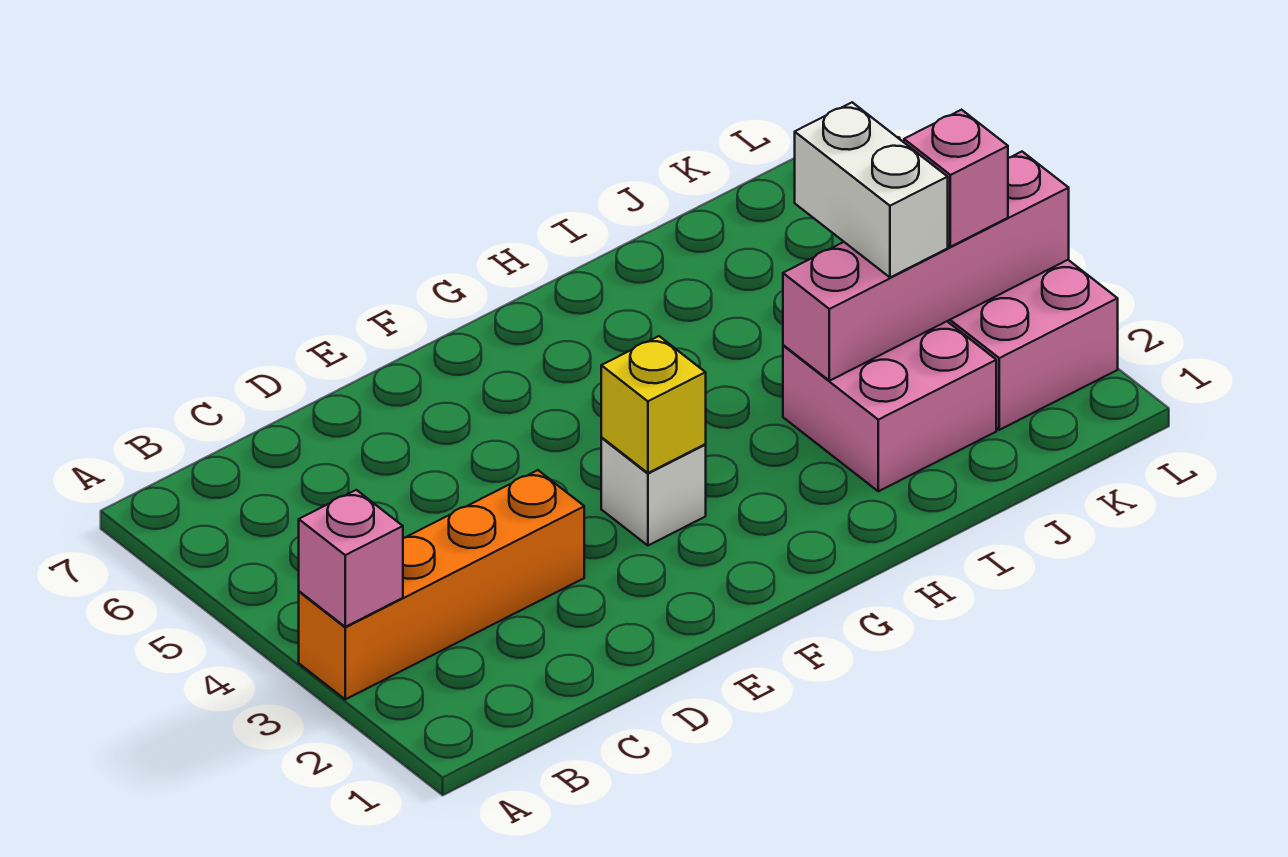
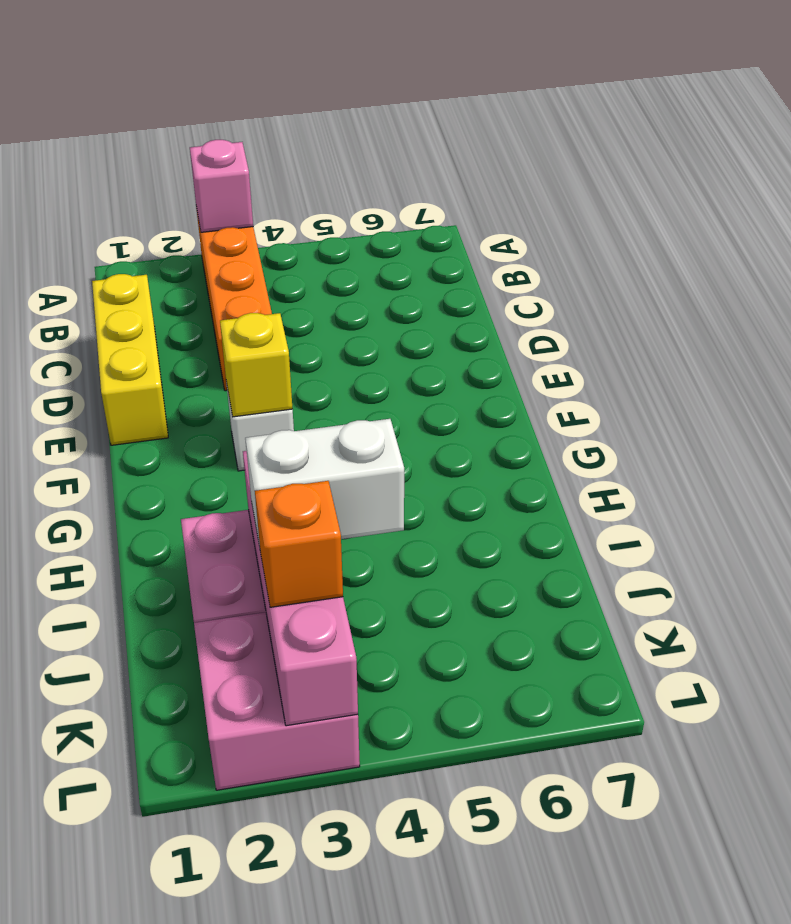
none -> yellow brick C1:E1 level 1
pink brick K3 level 3 -> orange brick K3 level 3

